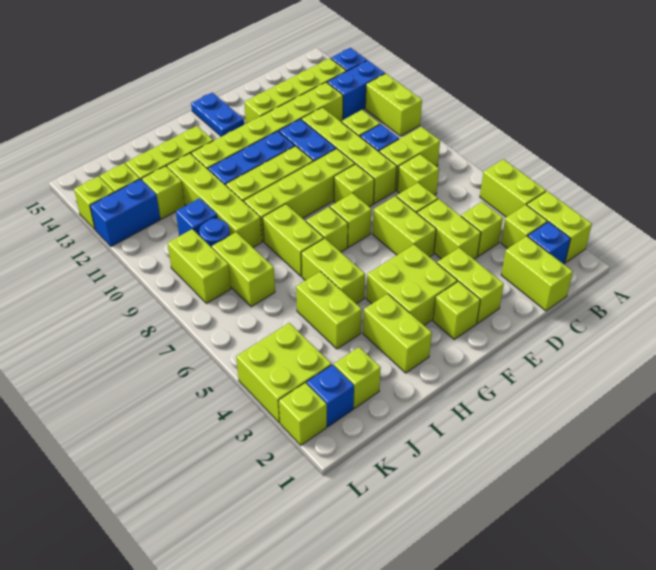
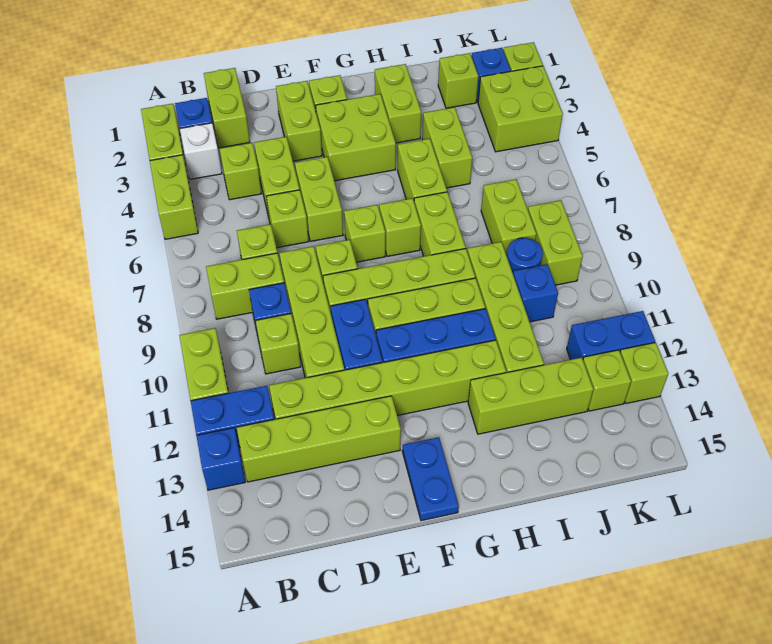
lime brick B3 level 1 -> white brick B3 level 1
lime brick J12 level 1 -> none

